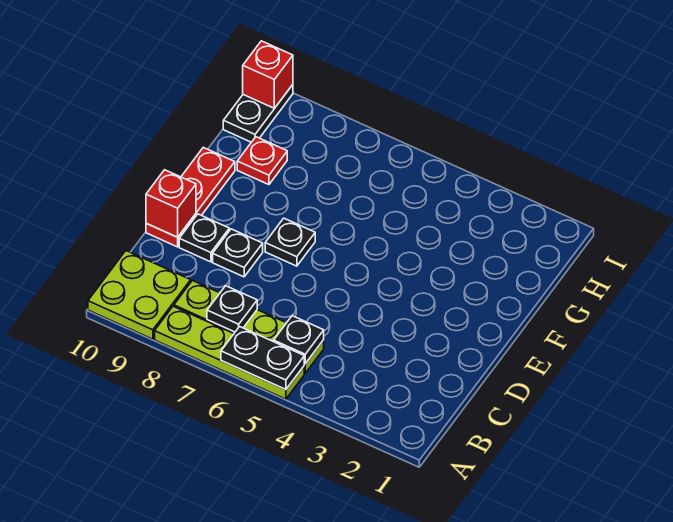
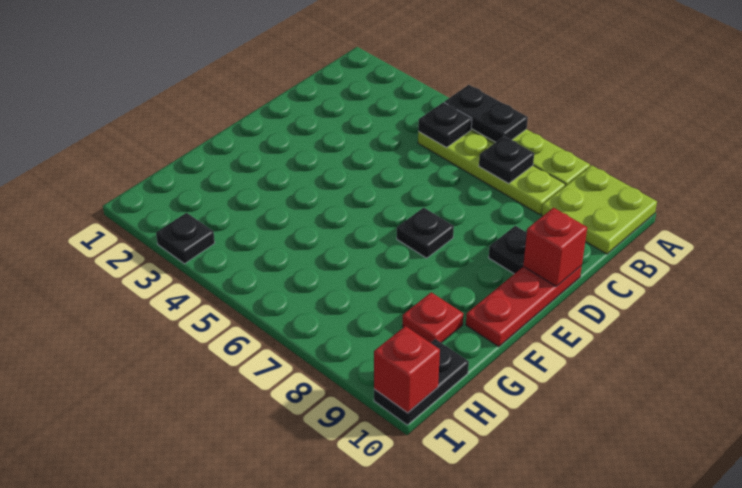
black plate D8 level 1 -> black plate I3 level 1

